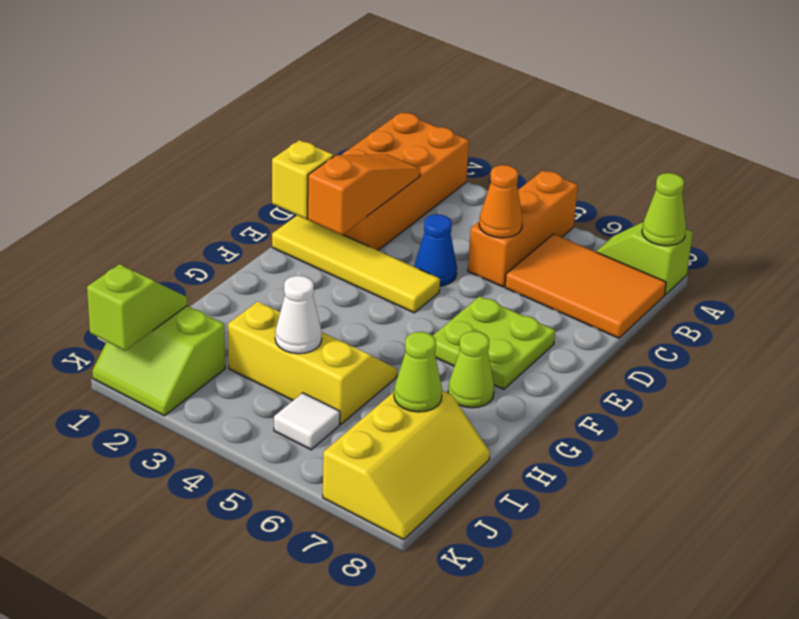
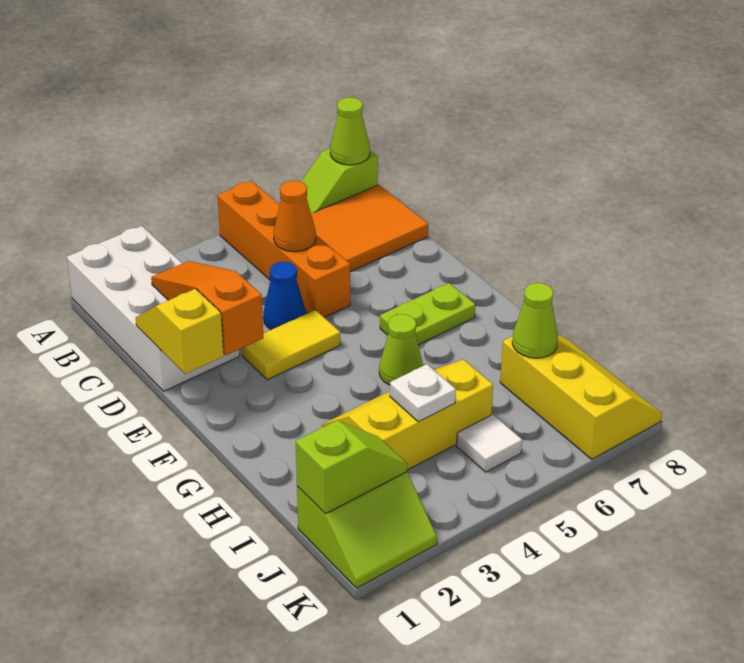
orange brick A1:D2 level 1 -> white brick A1:D2 level 1
orange brick A5:C5 level 1 -> orange brick A5:D5 level 1
yellow tile E1:E4 level 1 -> yellow tile E3:E4 level 1
lime plate E6:F7 level 1 -> lime plate F6:F7 level 1
lime cone G7 level 1 -> lime cone G5 level 1
white cone I4 level 2 -> white plate I4 level 2
lime slope J1:K1 level 2 top K -> lime slope J1:J2 level 2 top 1

